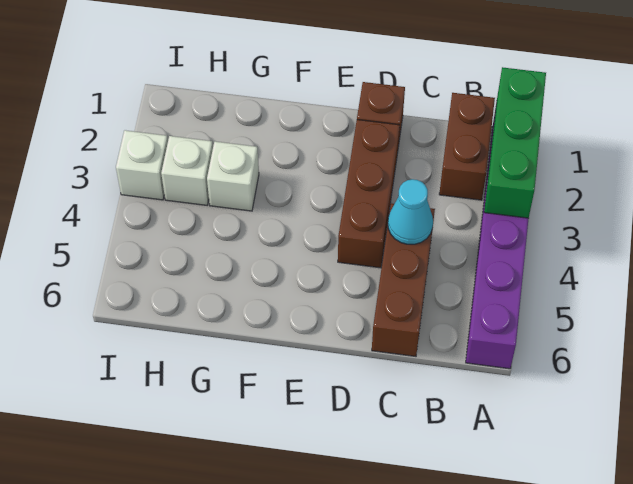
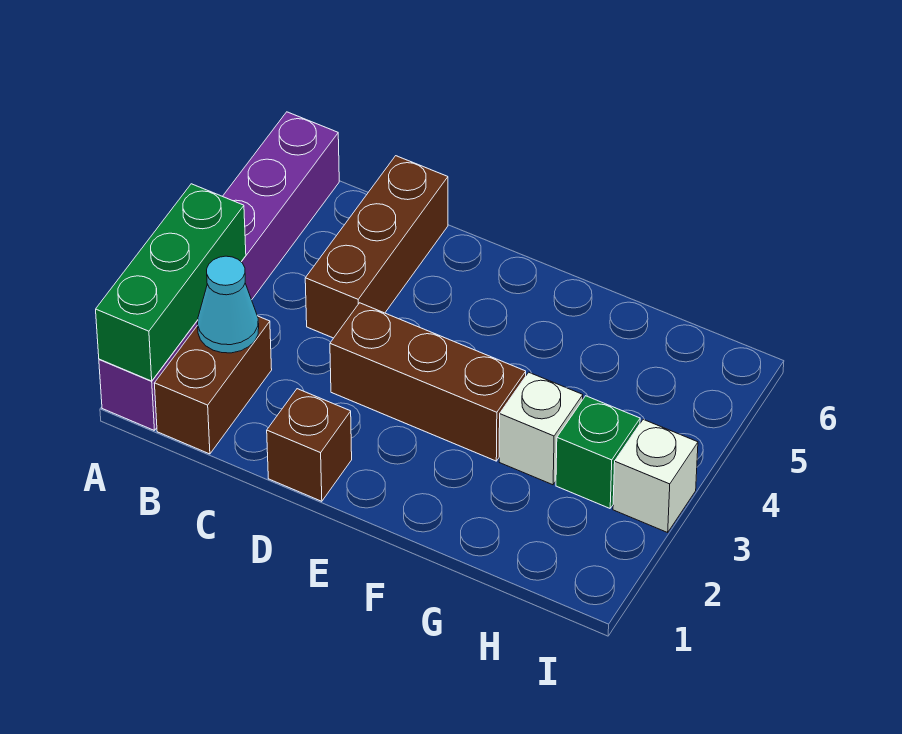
cyan cone C4 level 2 -> cyan cone B2 level 2
brown brick D2:D4 level 1 -> brown brick D3:F3 level 1
white brick H3 level 1 -> green brick H3 level 1

